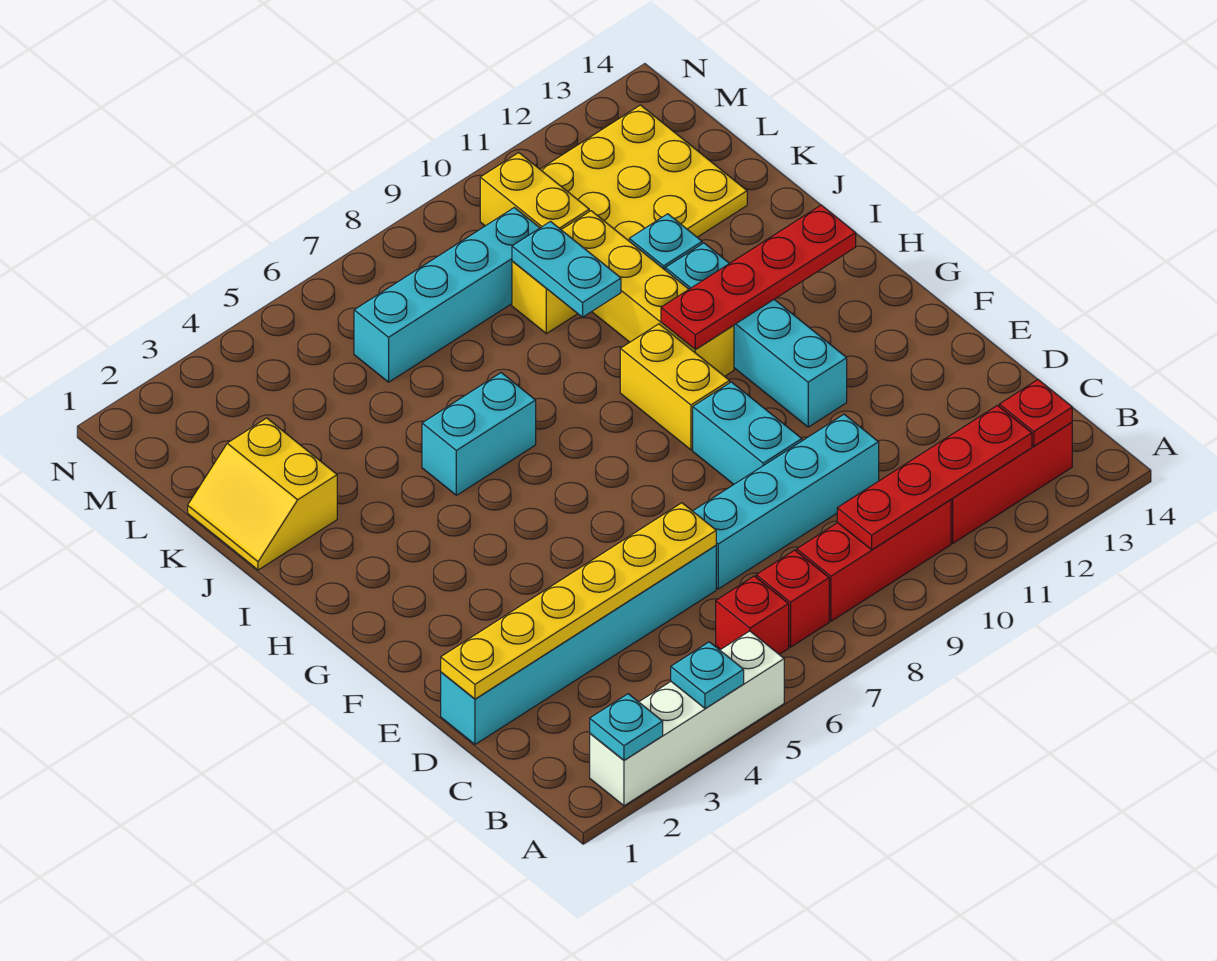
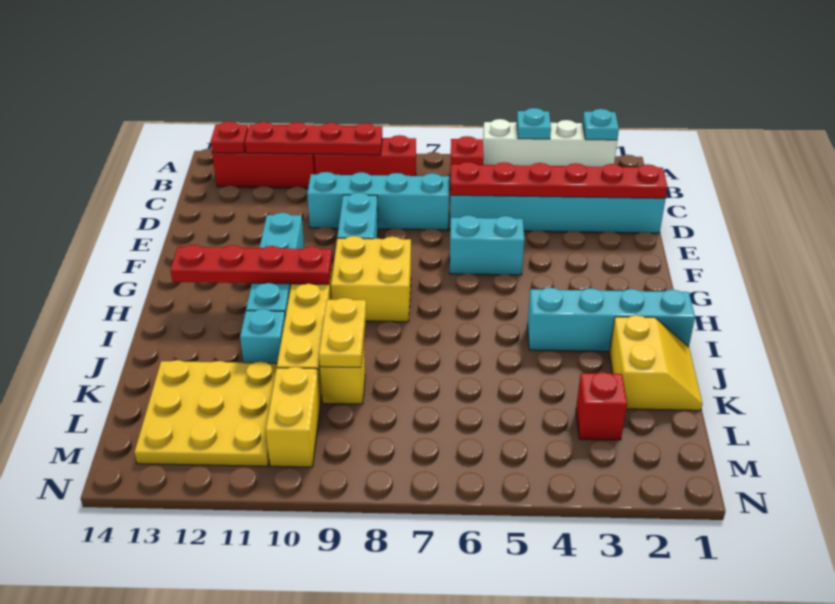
red brick B7 level 1 -> red brick L3 level 1
yellow plate D1:D6 level 2 -> red plate D1:D6 level 2
yellow brick G9:H9 level 1 -> yellow brick G8:H9 level 1
cyan brick I5:I6 level 1 -> cyan brick F5:F6 level 1
cyan plate J9:K9 level 2 -> yellow plate J9:K9 level 2
cyan brick L6:L9 level 1 -> cyan brick I1:I4 level 1

